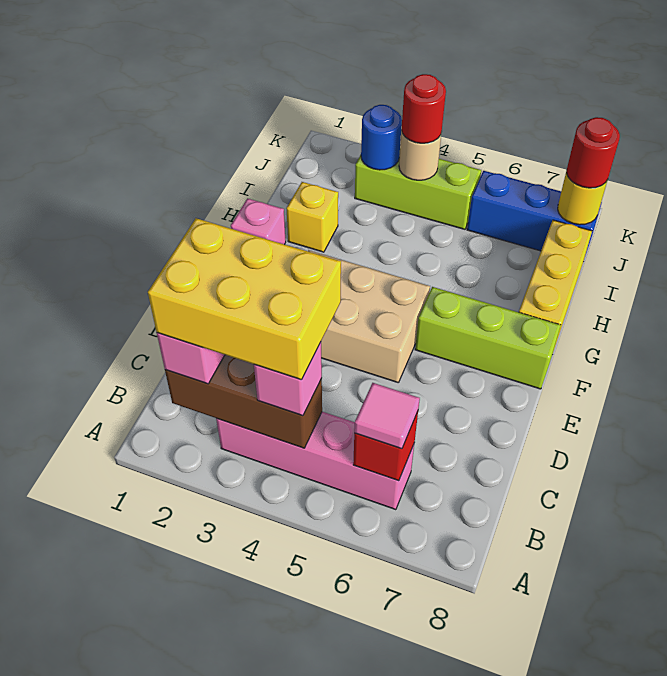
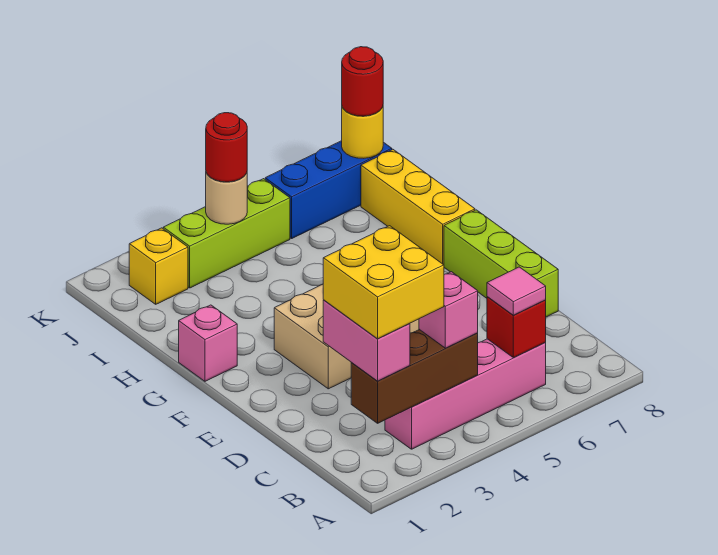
yellow brick B2:C4 level 4 -> yellow brick B2:C3 level 4
lime brick F6:F8 level 1 -> lime brick D8:F8 level 1
yellow brick H2 level 1 -> yellow brick J2 level 1
blue round brick J3 level 2 -> none

